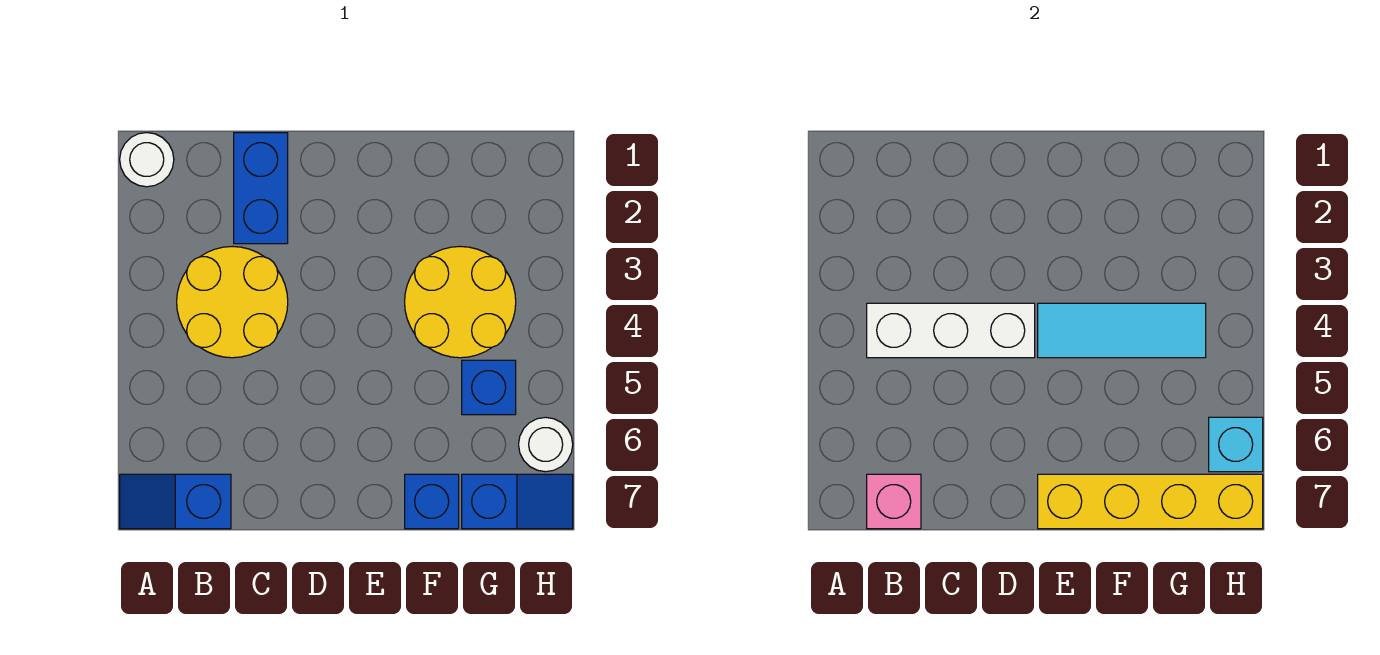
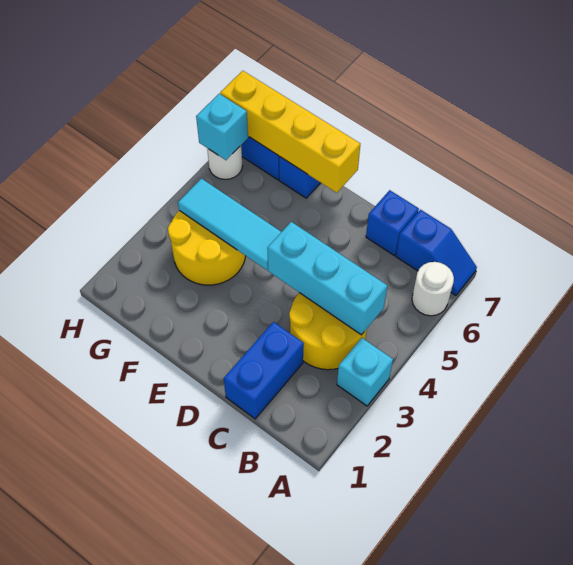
white round brick A1 level 1 -> white round brick A6 level 1
none -> cyan brick A3 level 1
white brick B4:D4 level 2 -> cyan brick B4:D4 level 2
pink brick B7 level 2 -> none
blue brick G5 level 1 -> blue brick C7 level 1

